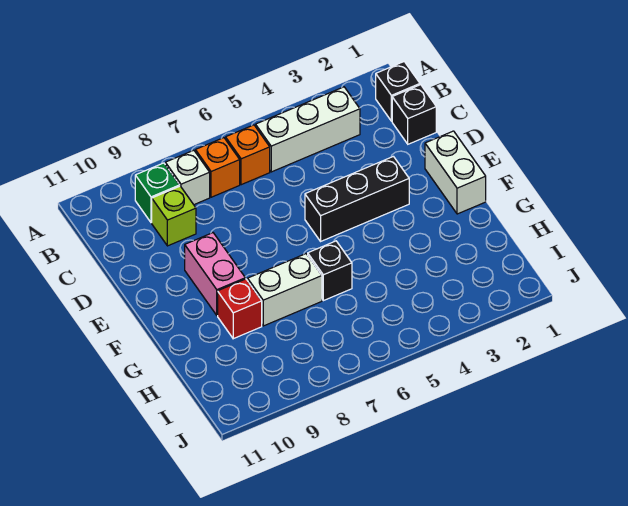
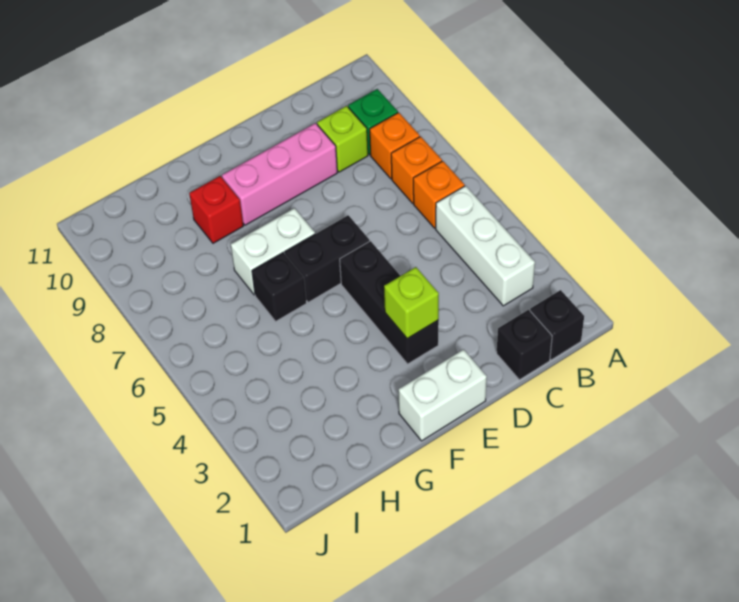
white brick B8 level 1 -> orange brick B8 level 1
none -> lime brick E3 level 2
none -> black brick E6:F6 level 1
pink brick E9:F9 level 1 -> pink brick D9:F9 level 1
white brick G7:G8 level 1 -> white brick F7:G7 level 1

